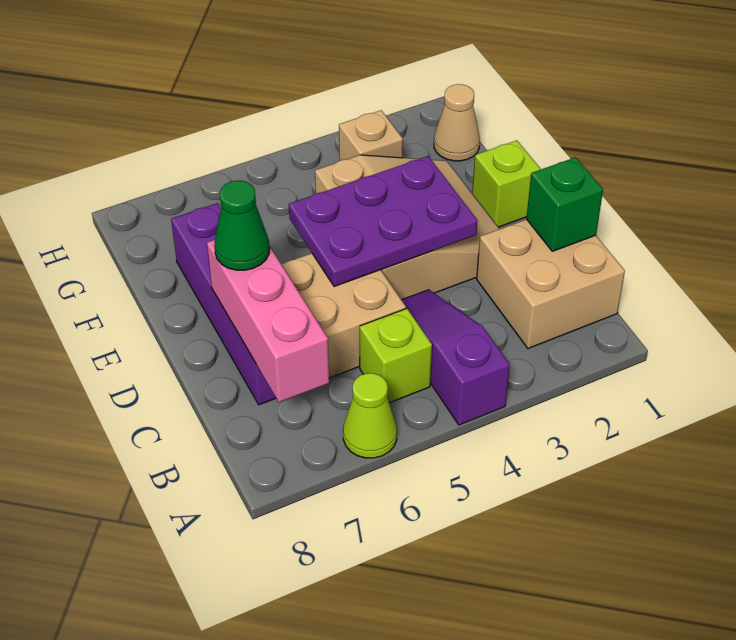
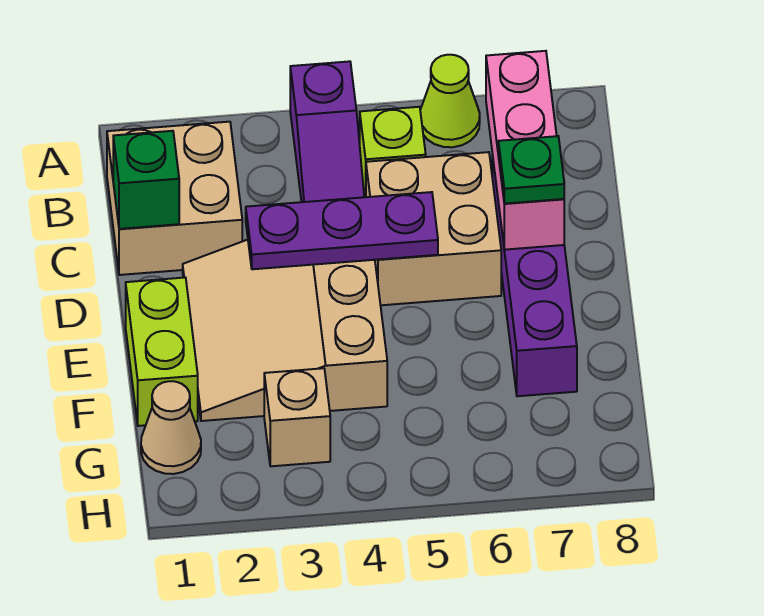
purple plate D3:E5 level 2 -> purple plate D3:D5 level 2
green cone D7 level 3 -> green plate D7 level 3
lime brick E1 level 1 -> lime brick E1:F1 level 1

